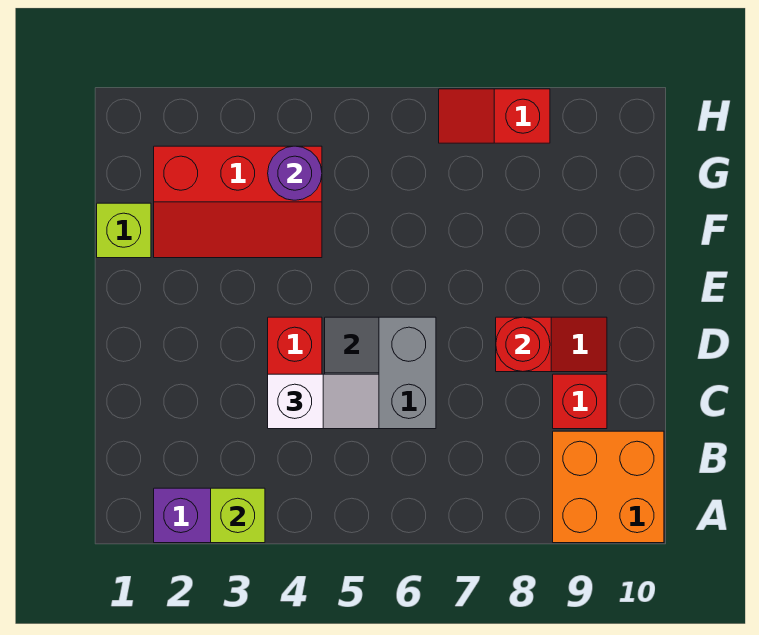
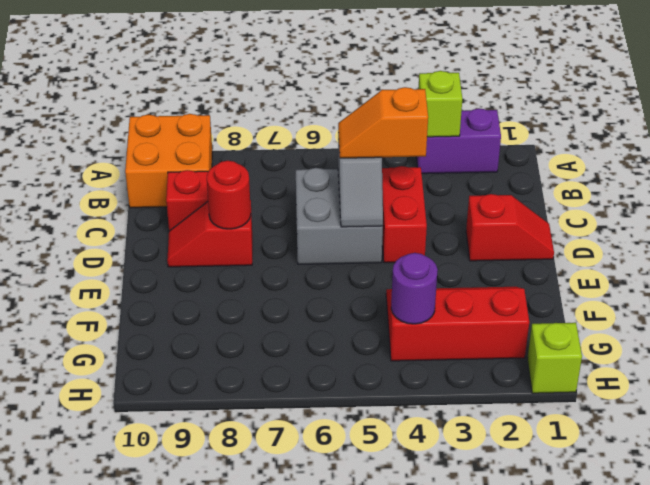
white slope C4:C5 level 3 top 4 -> orange slope C4:C5 level 3 top 4
lime brick F1 level 1 -> lime brick H1 level 1
red slope H7:H8 level 1 top 8 -> red slope D1:D2 level 1 top 2

